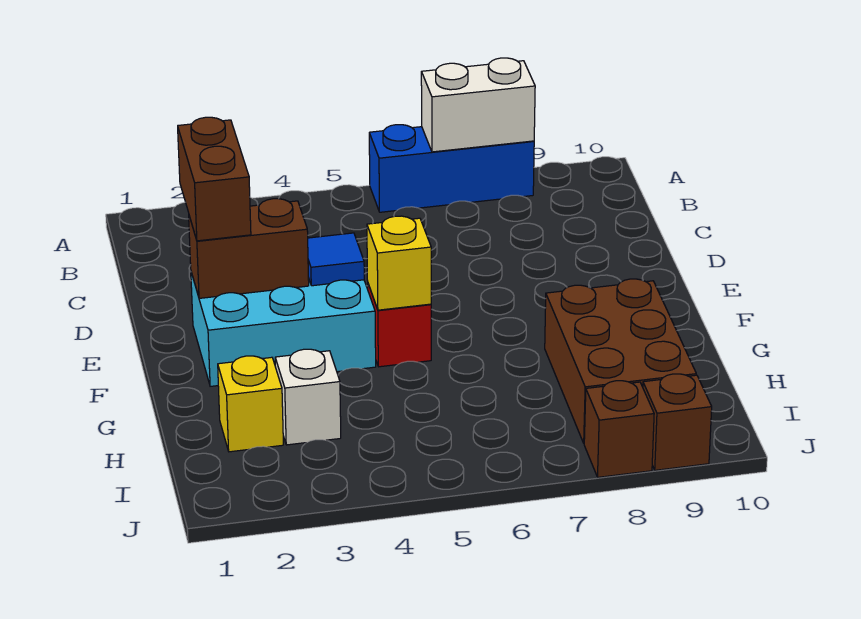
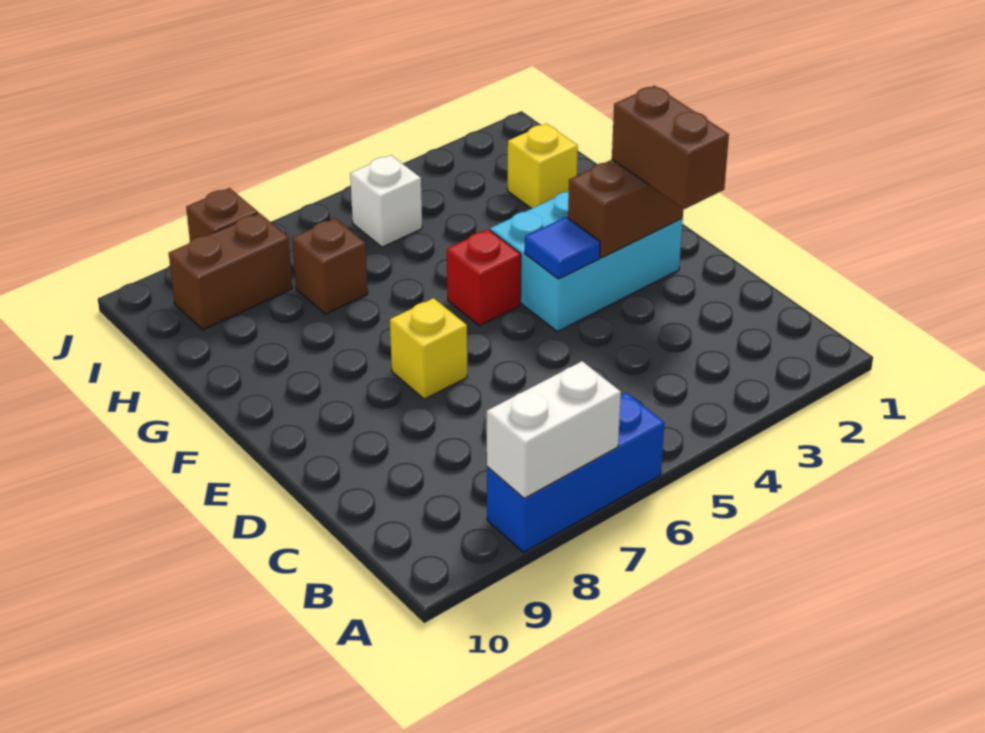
yellow brick F5 level 2 -> yellow brick E7 level 1
brown brick G8:I9 level 1 -> brown brick I8:I9 level 1
white brick H3 level 1 -> white brick I5 level 1
brown brick J9 level 1 -> brown brick H7 level 1

